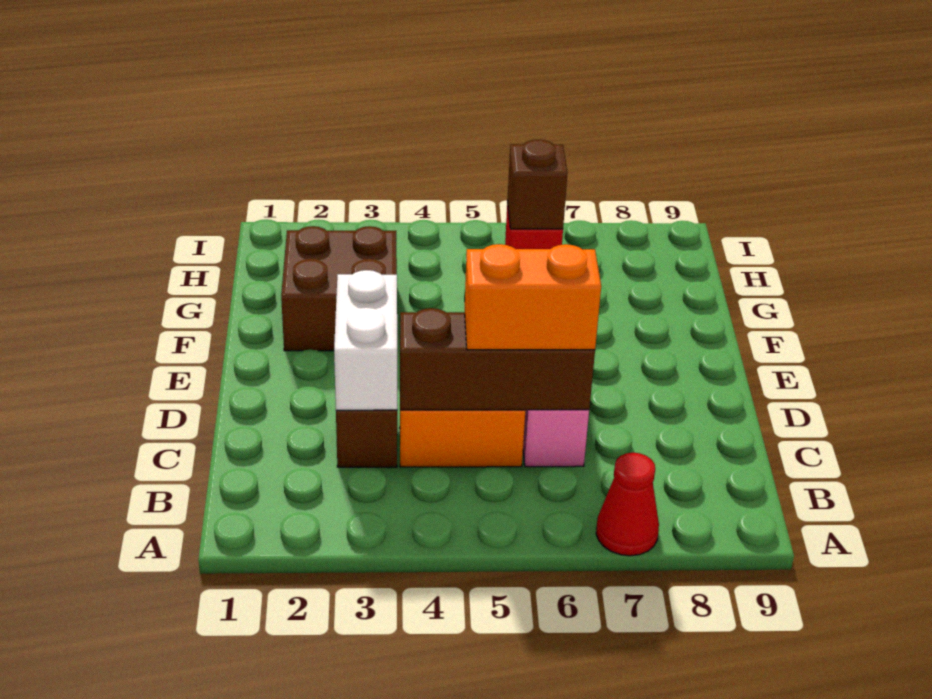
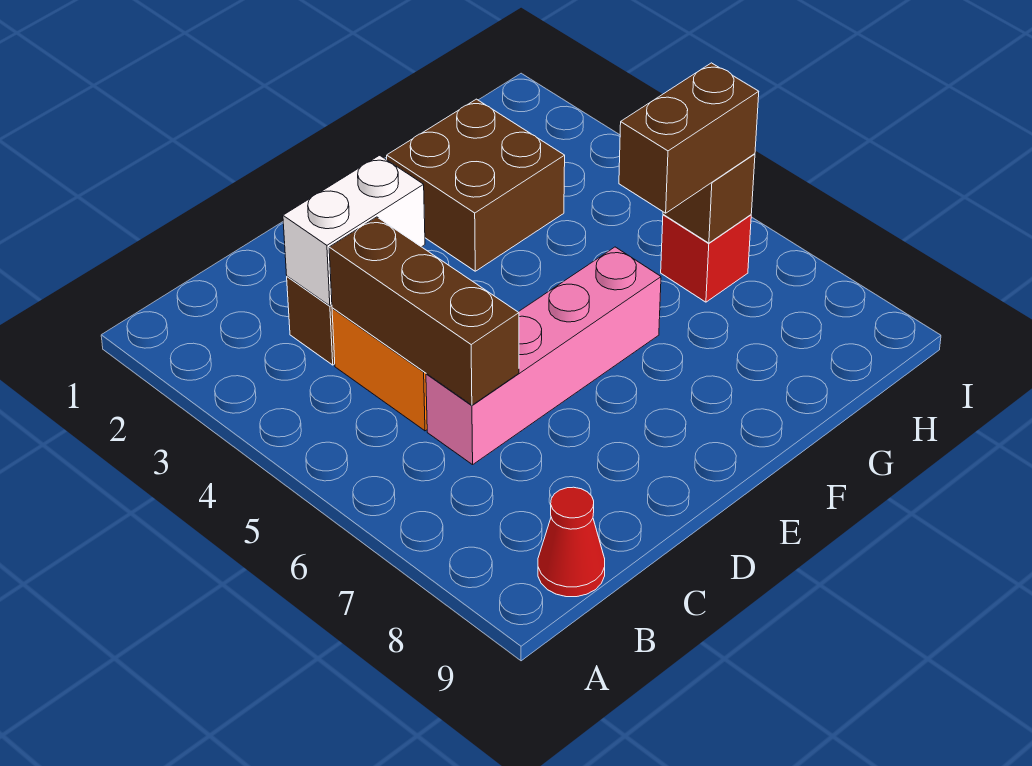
red cone A7 level 1 -> red cone B9 level 1
orange brick C5:C6 level 3 -> none
none -> brown brick G6:H6 level 3

